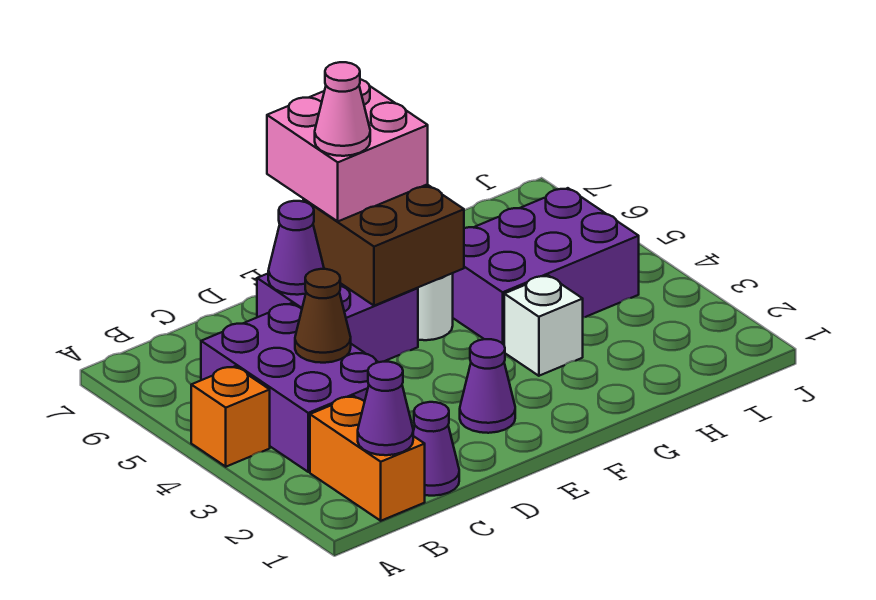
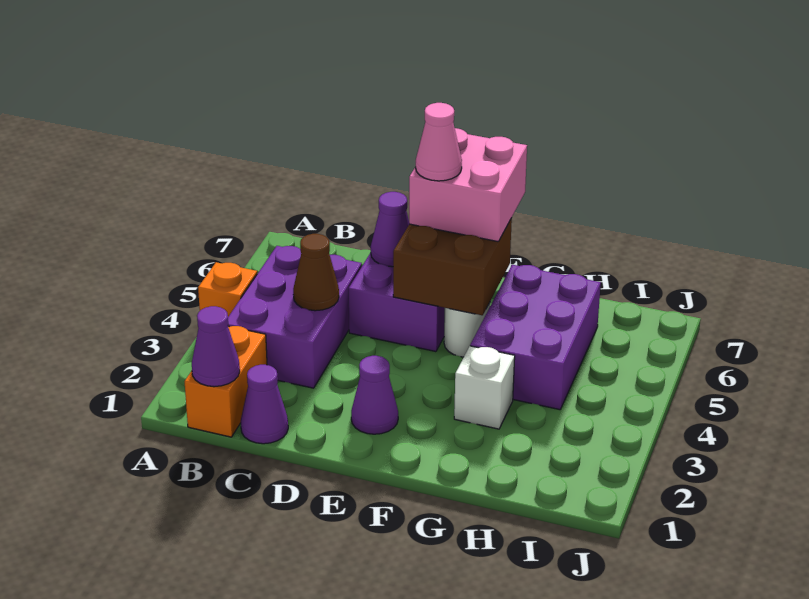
purple brick G4:I5 level 1 -> purple brick G4:H6 level 1

